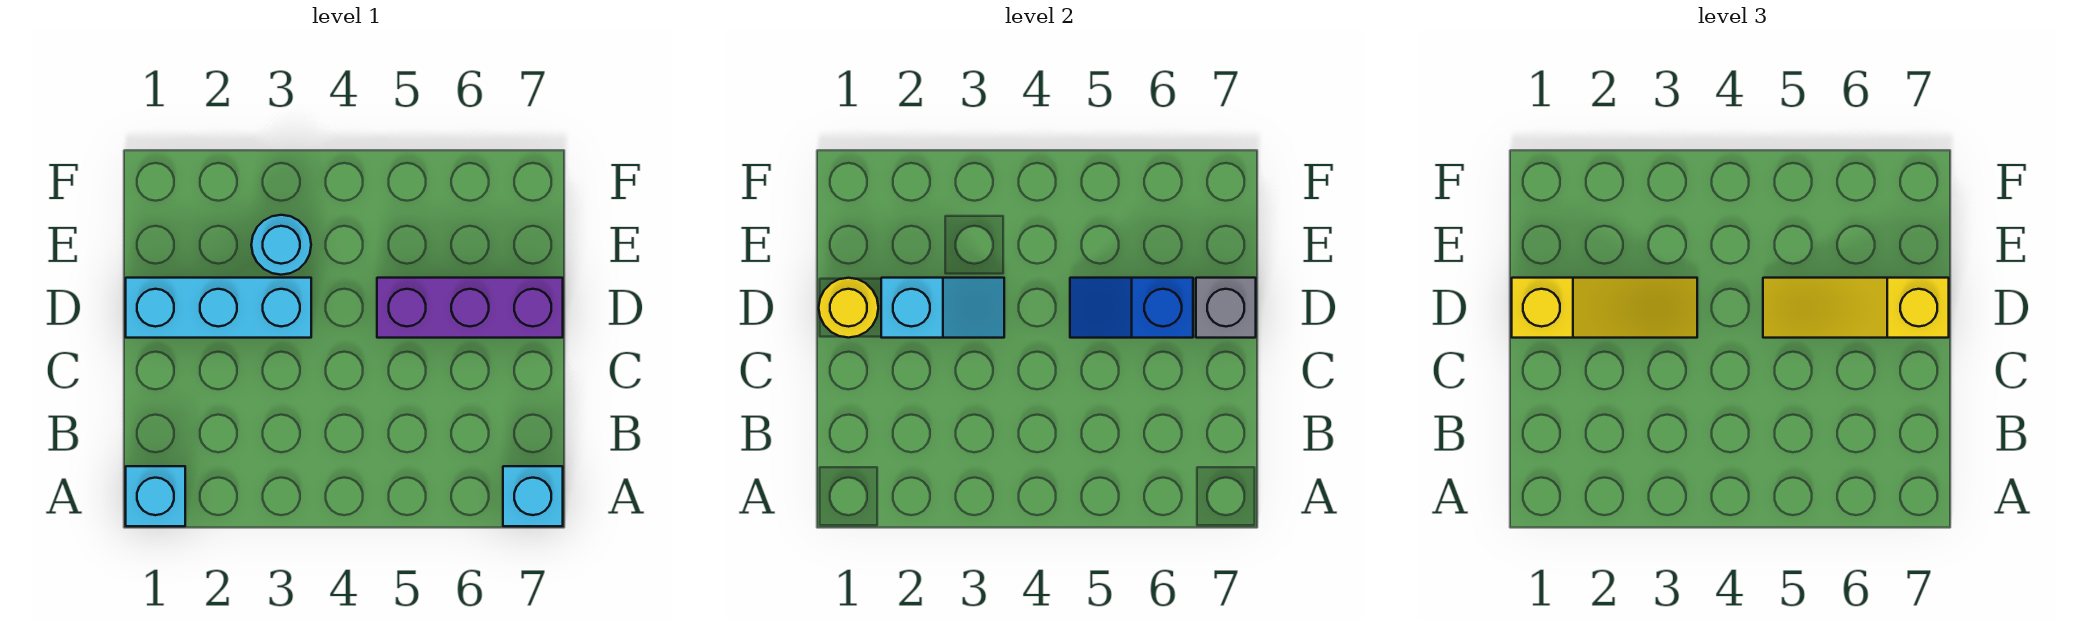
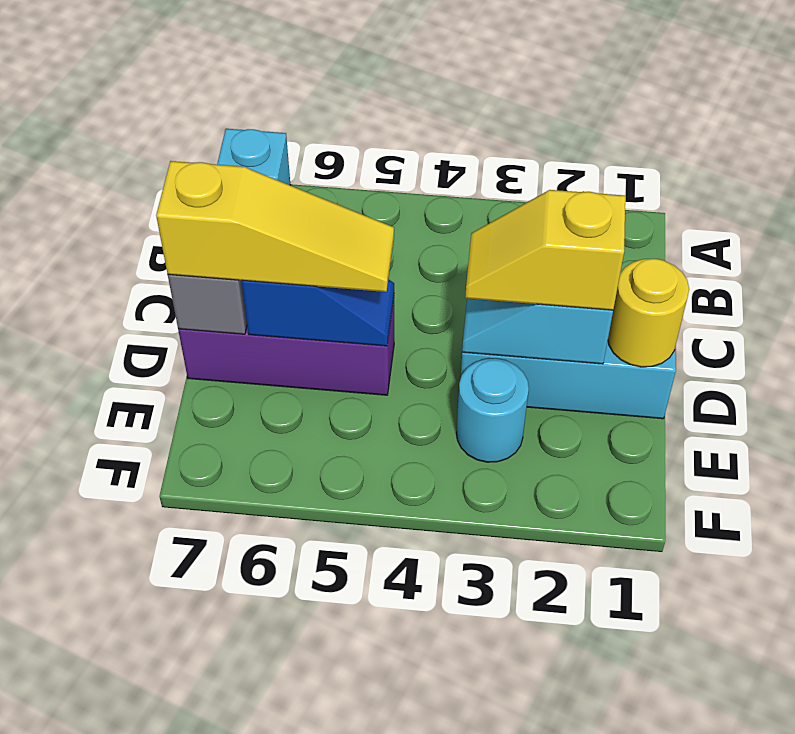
cyan brick A1 level 1 -> none
yellow slope D1:D3 level 3 top 1 -> yellow slope D2:D3 level 3 top 2

